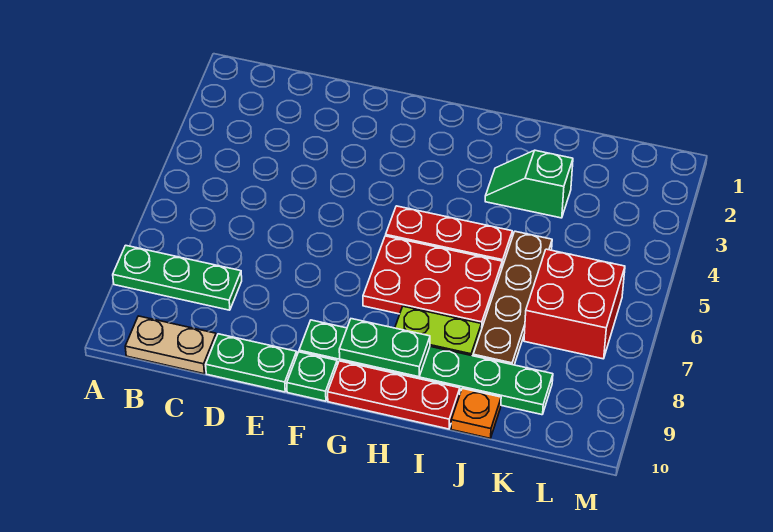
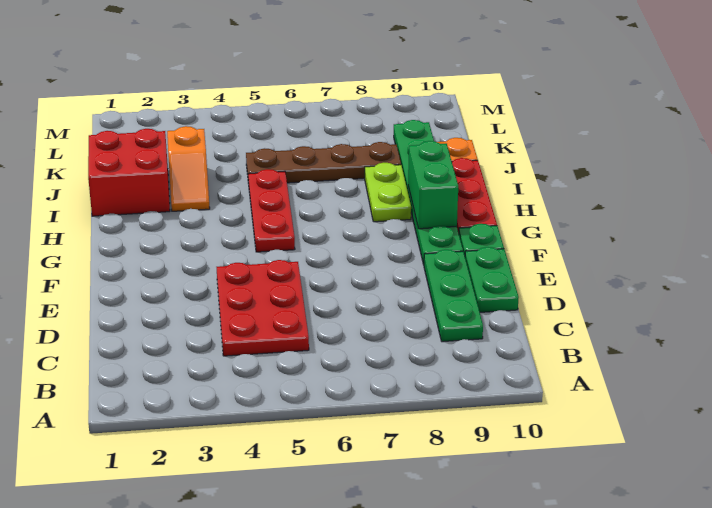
green plate A8:C8 level 1 -> green plate C9:E9 level 1
tan plate B10:C10 level 1 -> none
red plate G6:I7 level 1 -> red plate C4:E5 level 1
green plate G9:H9 level 2 -> green brick G9:H9 level 2
green slope I3:J3 level 1 top J -> orange slope I3:J3 level 1 top J
red brick K6:L7 level 1 -> red brick I1:J2 level 1

